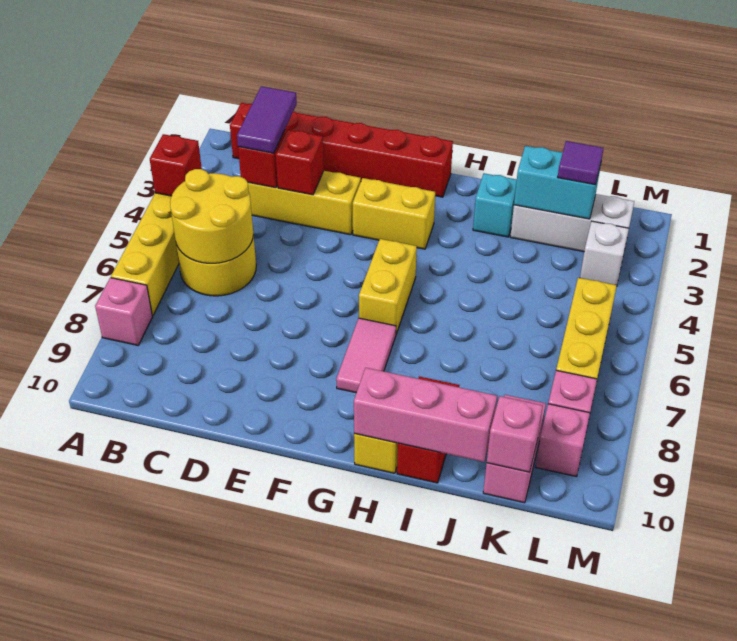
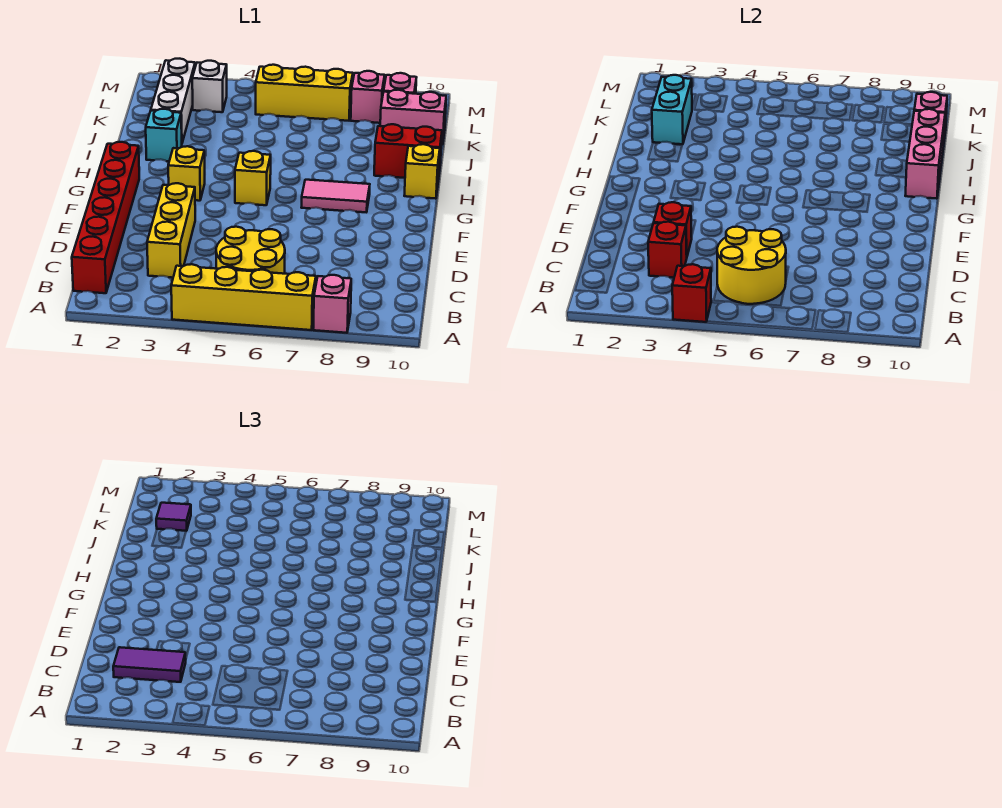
yellow brick F3:G3 level 1 -> yellow brick G3 level 1
yellow brick G5:G6 level 1 -> yellow brick G5 level 1

